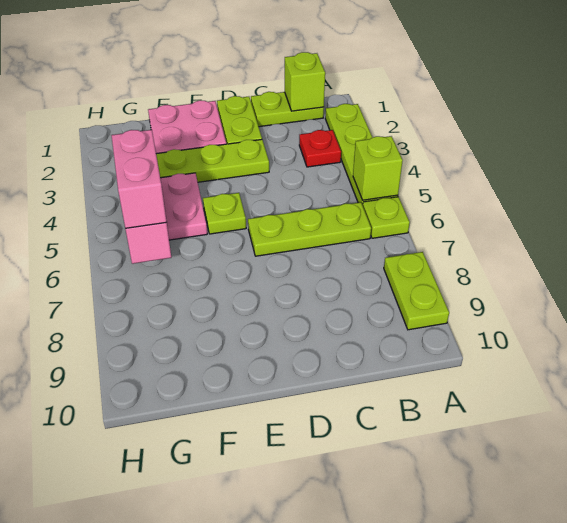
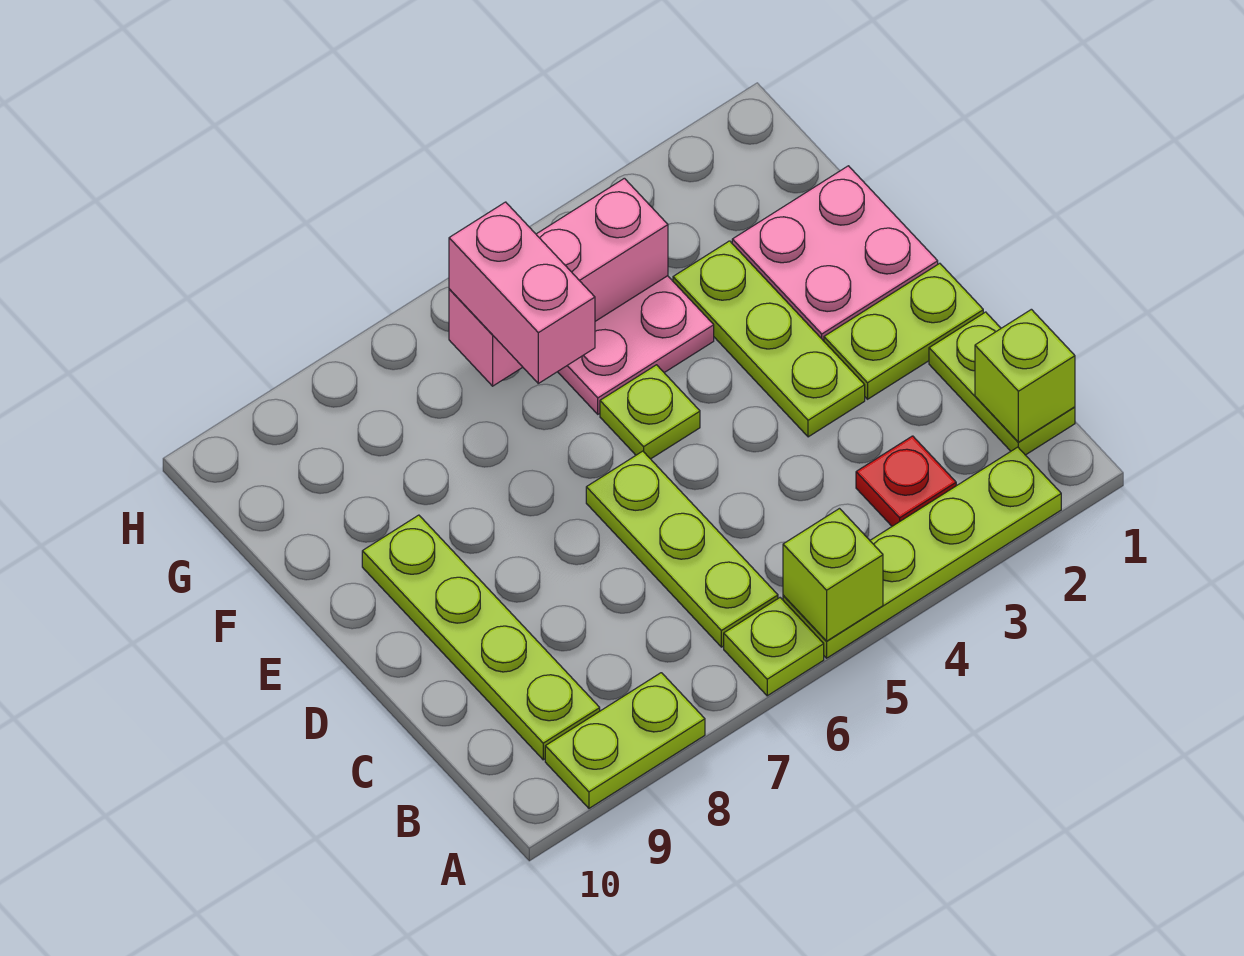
none -> lime plate B9:E9 level 1
pink brick G5:G6 level 3 -> pink brick F6:G6 level 3

